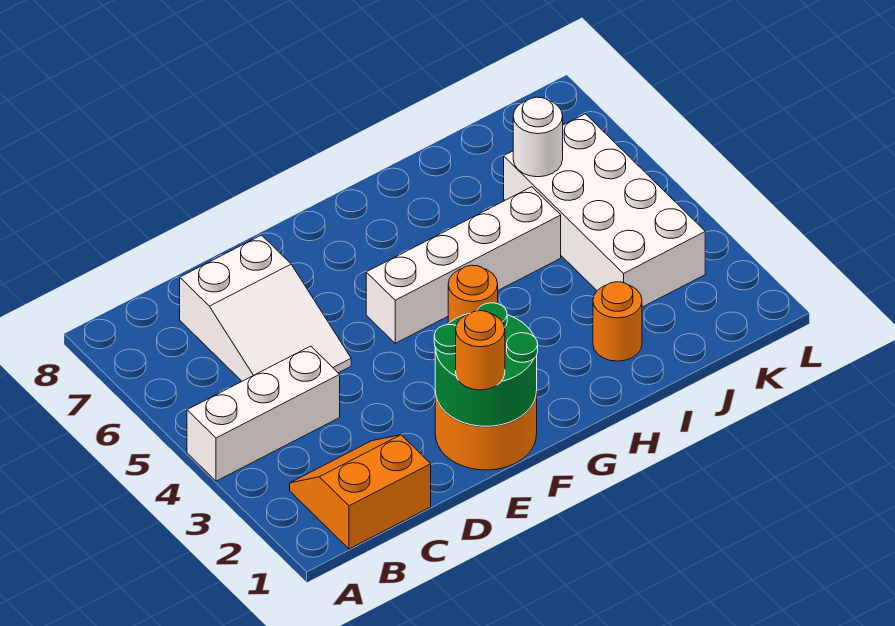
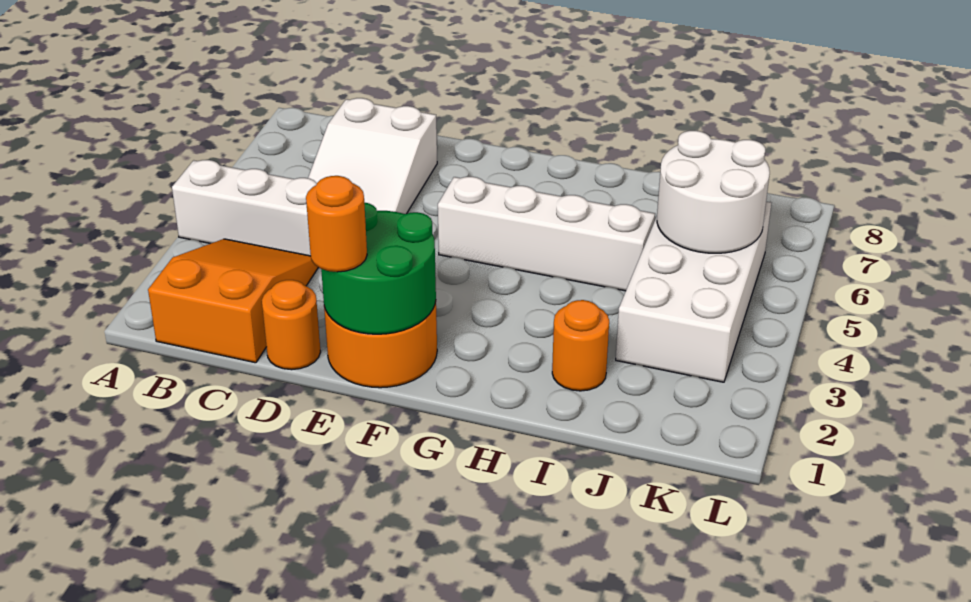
orange slope B1:C2 level 1 top 1 -> orange slope B1:C3 level 1 top 1
orange round brick G4 level 1 -> orange round brick D1 level 1
white round brick J6 level 2 -> white round brick J5:K6 level 2

